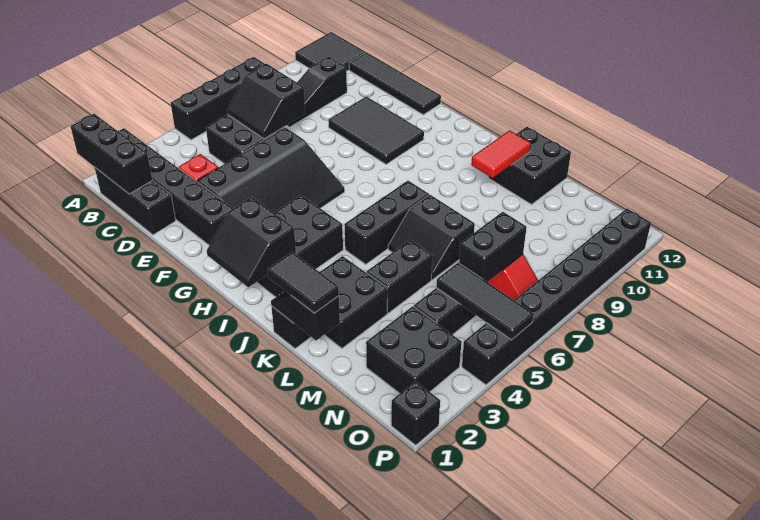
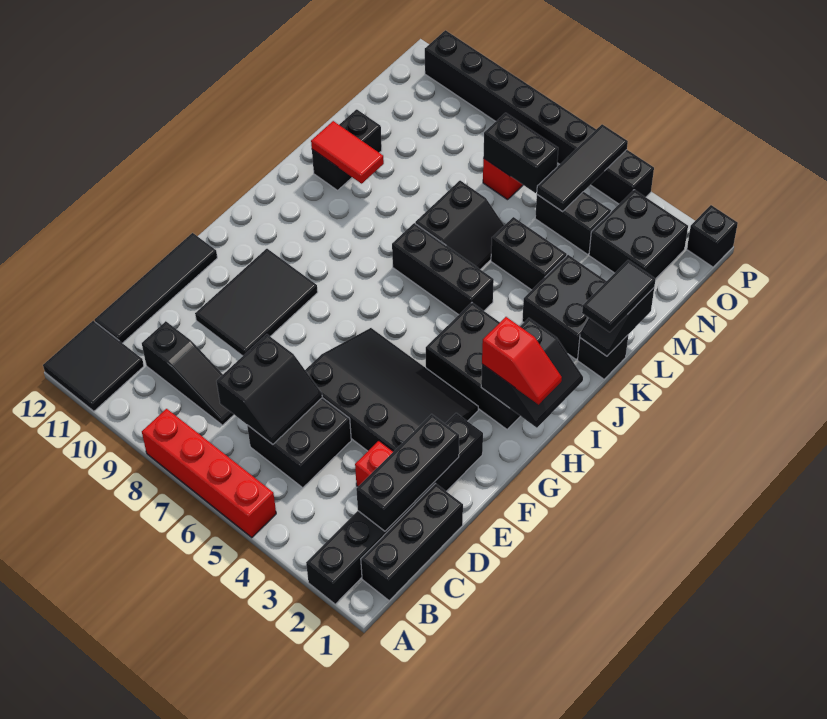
black brick A1:C1 level 2 -> black brick C2:E2 level 2
black brick A5:A8 level 1 -> red brick A5:A8 level 1
none -> red slope H1:H2 level 3 top 2
black brick K11:L12 level 1 -> black brick K11:L11 level 1

